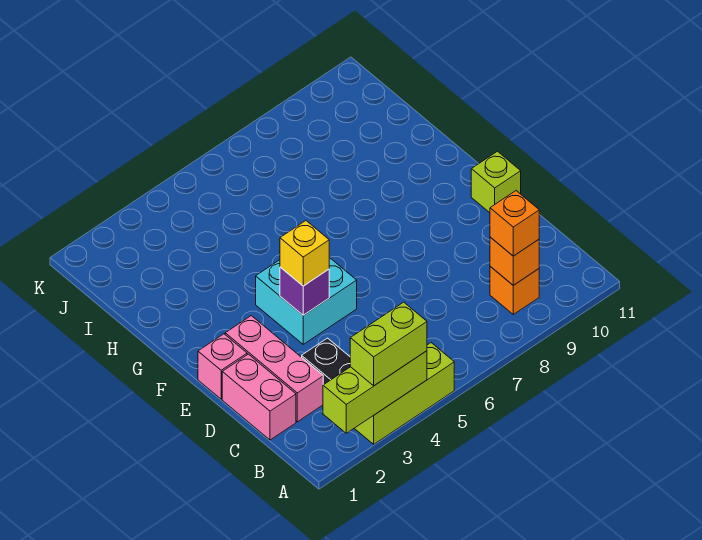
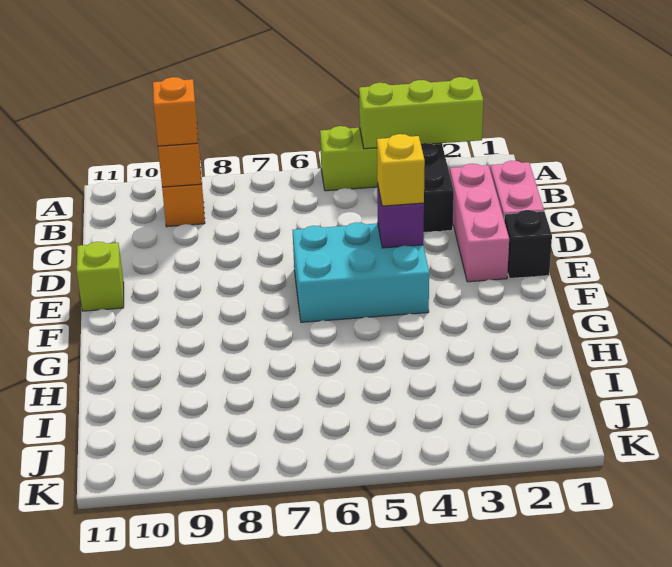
lime brick A3:A4 level 3 -> none
pink brick E1 level 1 -> black brick E1 level 1
cyan brick E4:F5 level 1 -> cyan brick E4:F6 level 1

